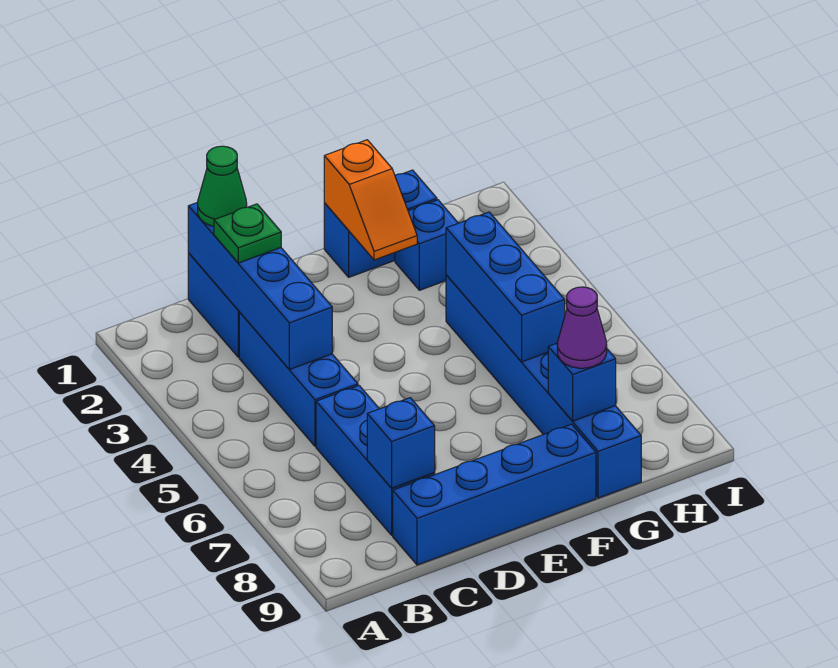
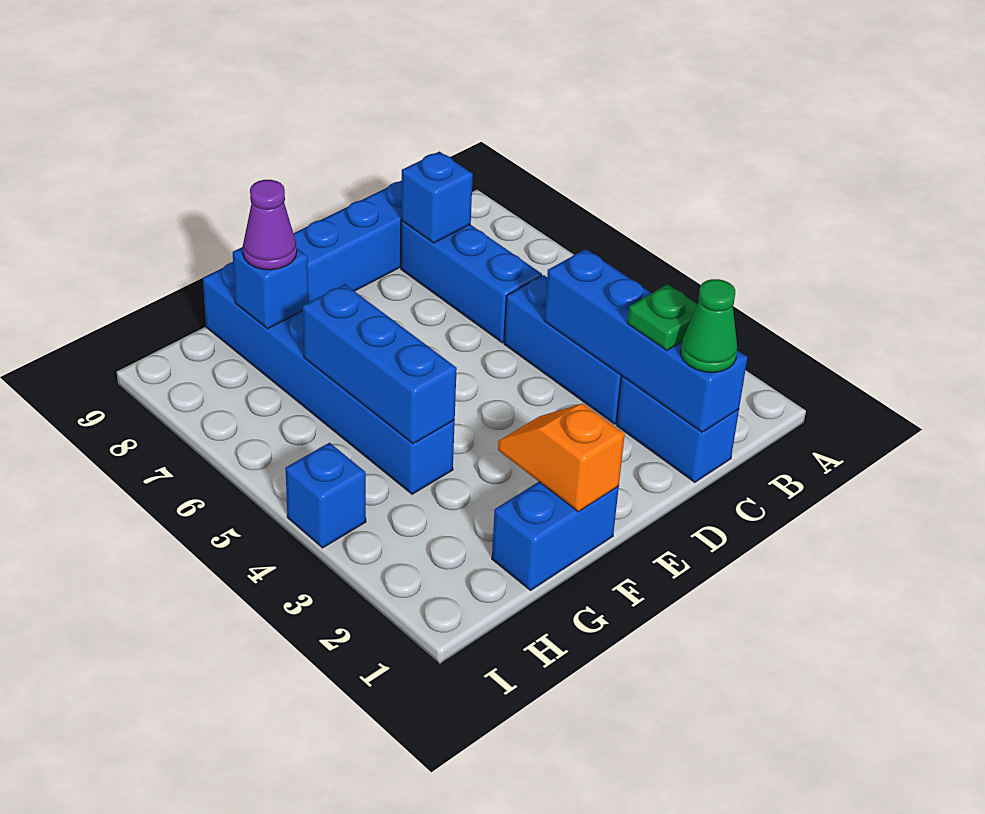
blue brick G2 level 1 -> blue brick I4 level 1

